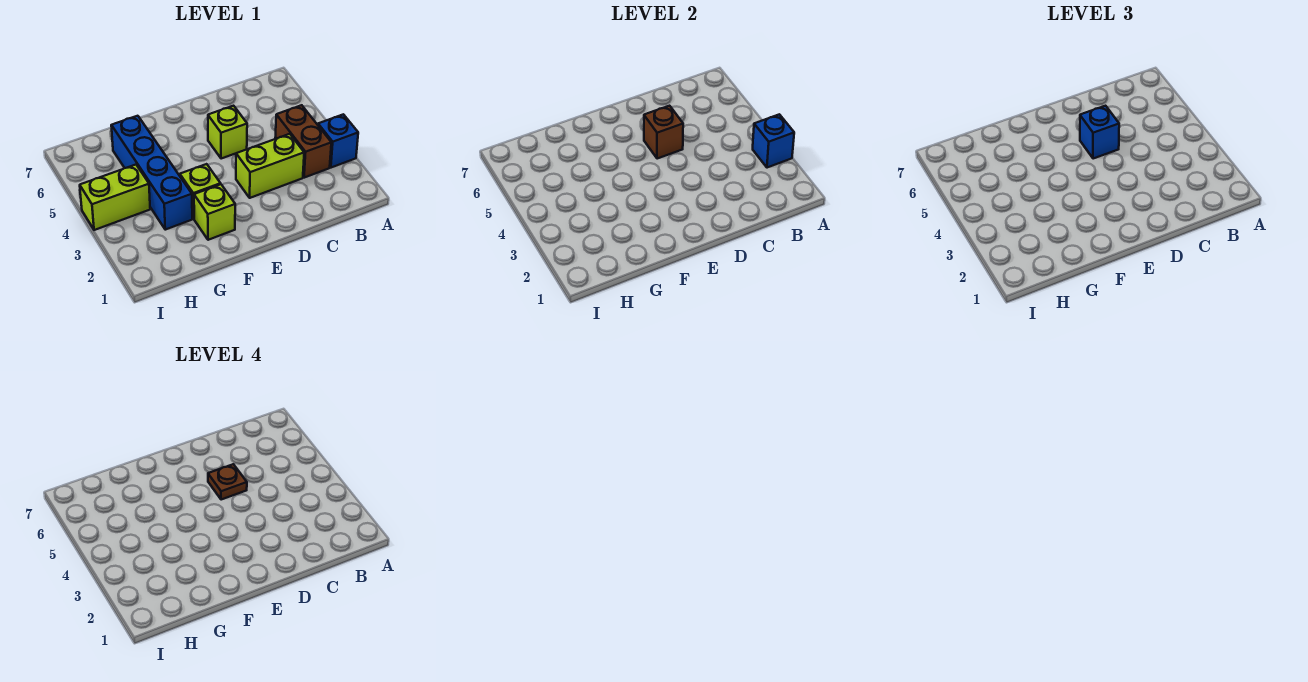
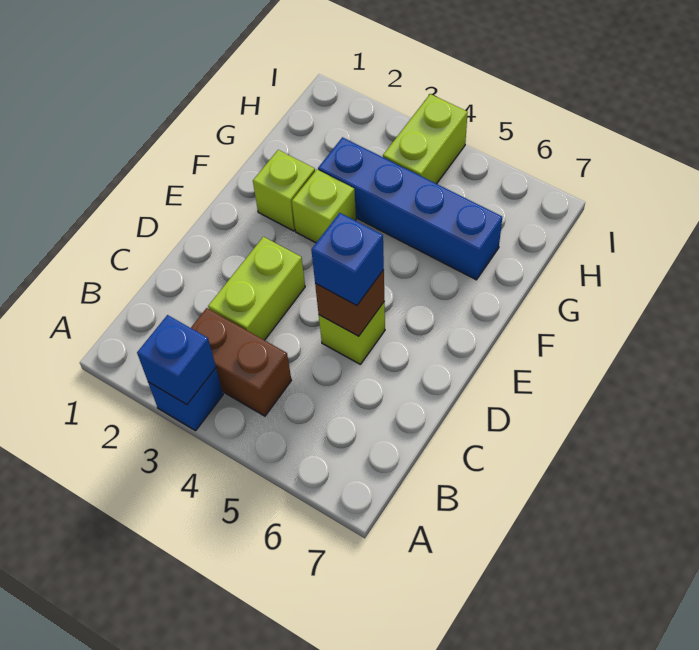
brown plate D5 level 4 -> none

